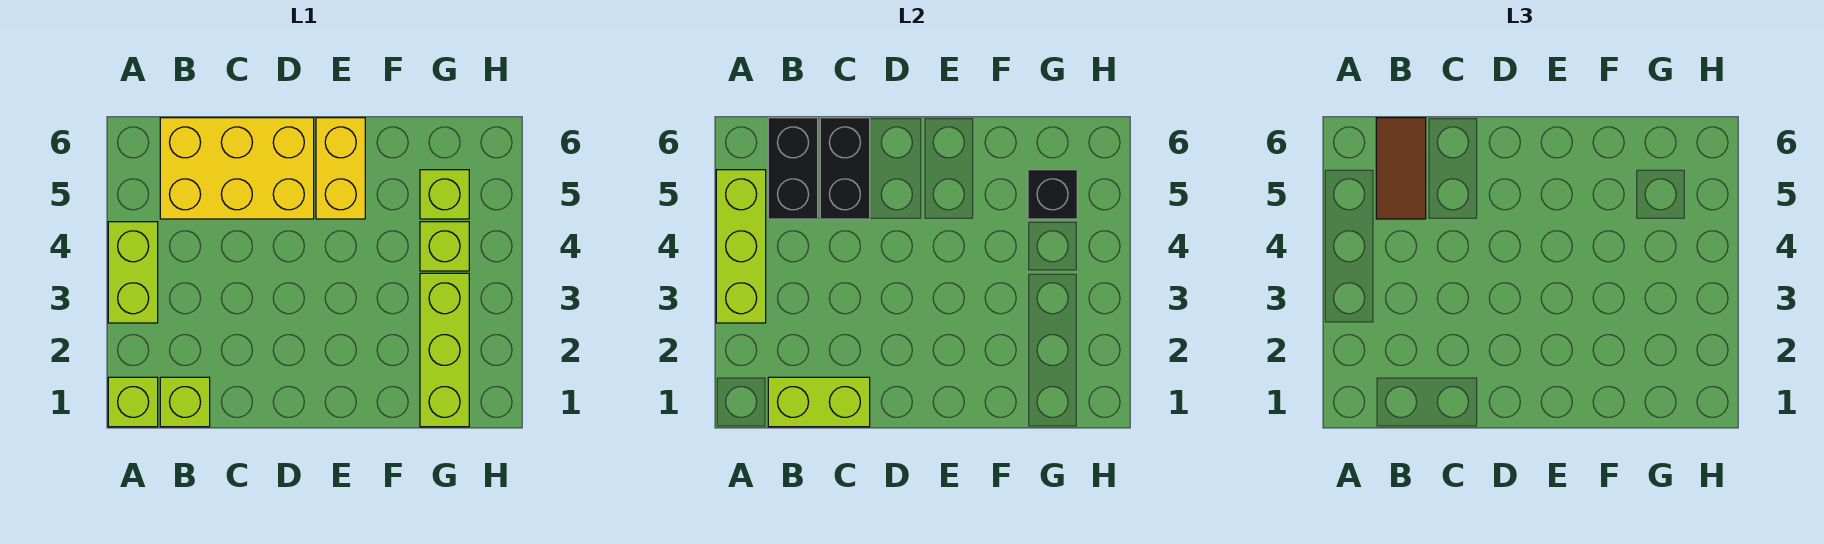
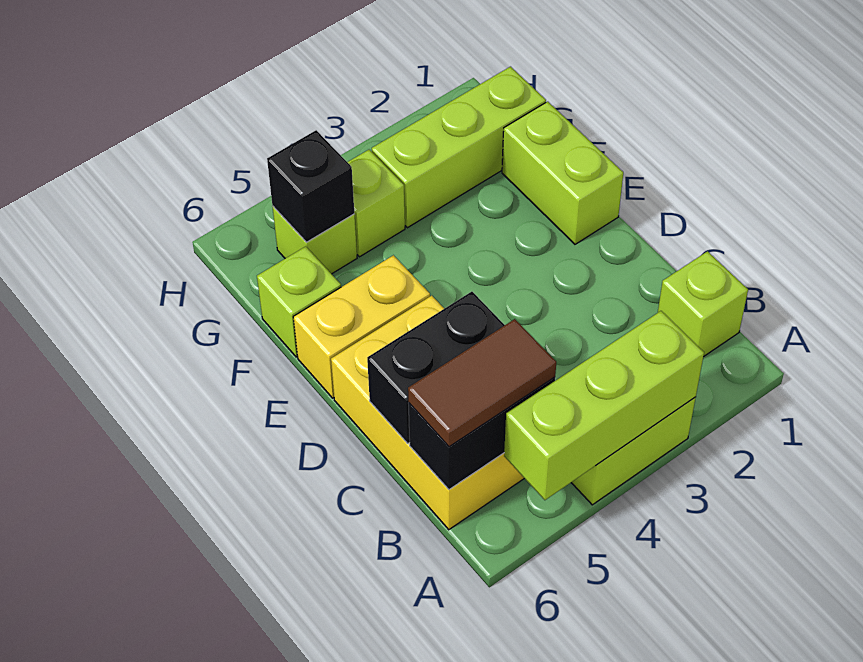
lime brick A1 level 1 -> lime brick F6 level 1
lime brick B1:C1 level 2 -> lime brick E1:F1 level 1

